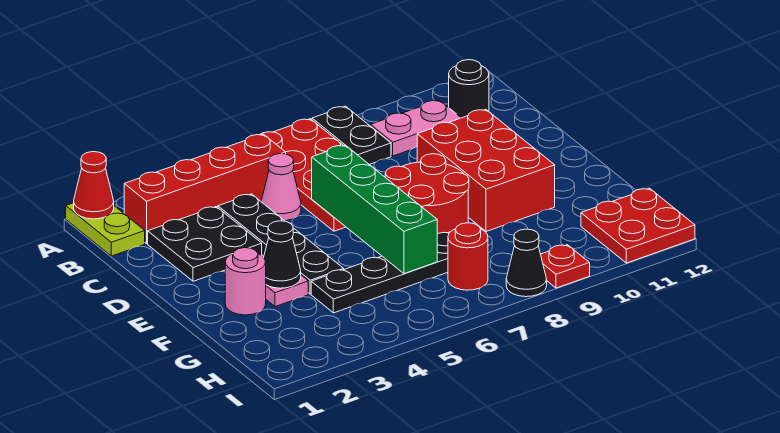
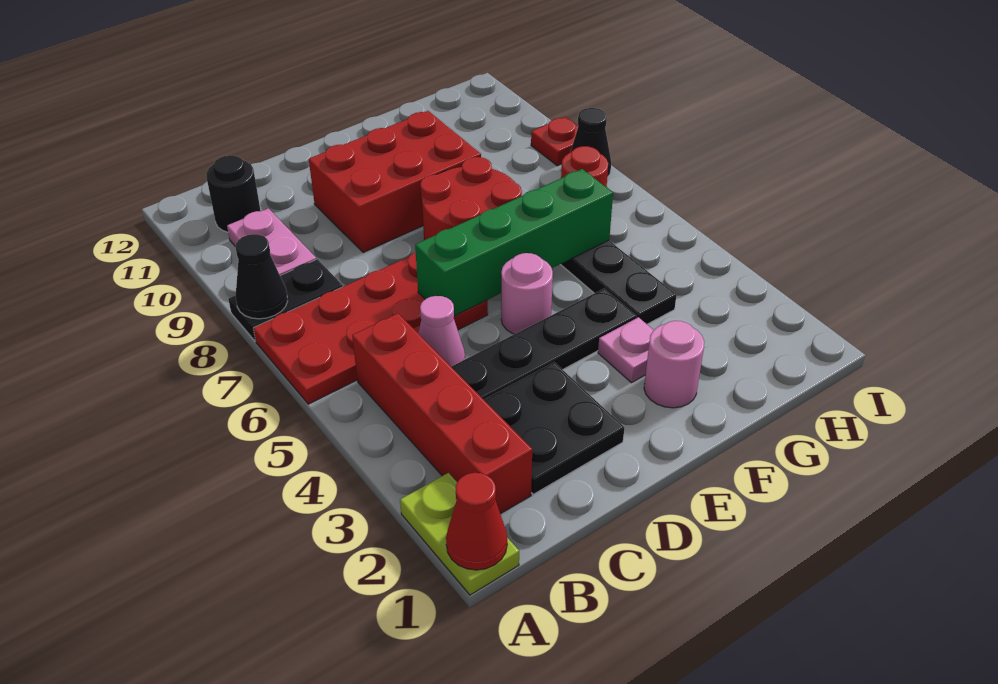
lime plate A1:B1 level 1 -> lime plate A1:A2 level 1
none -> pink round brick E5 level 1
black cone F3 level 2 -> black cone A8 level 2
red plate H11:I12 level 1 -> none

